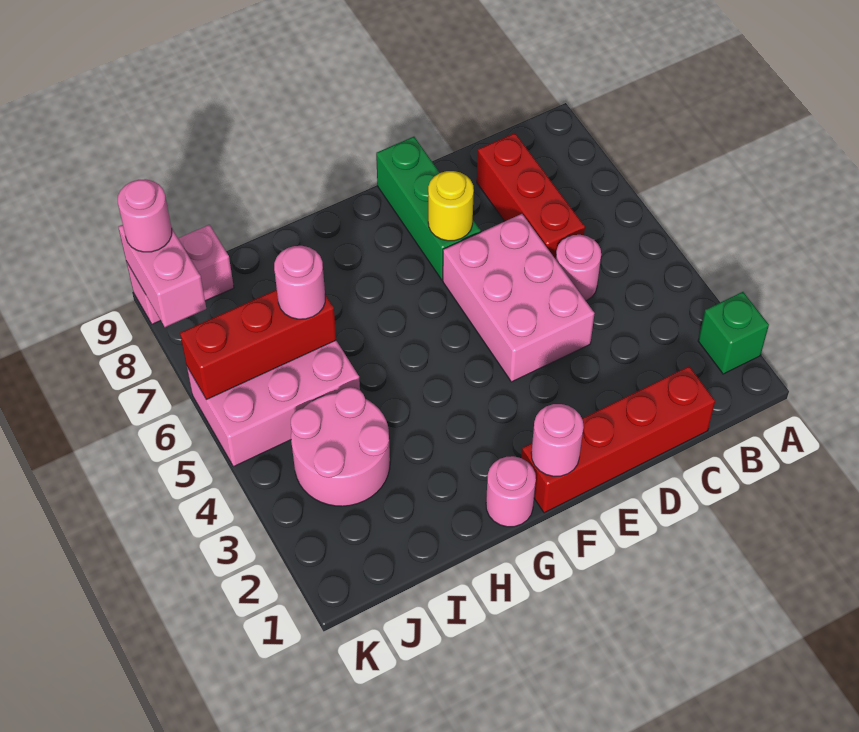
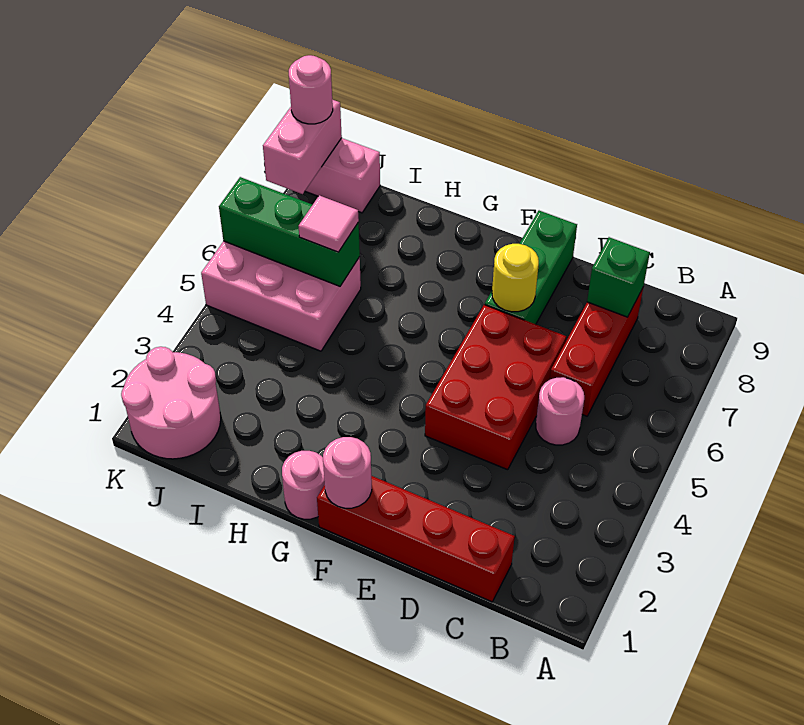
green brick A2 level 1 -> green brick C8 level 2
pink brick D4:E6 level 1 -> red brick D4:E6 level 1
pink round brick I3:J4 level 1 -> pink round brick J1:K2 level 1
red brick I6:K6 level 2 -> green brick I6:K6 level 2
pink round brick I6 level 3 -> pink tile I6 level 3

